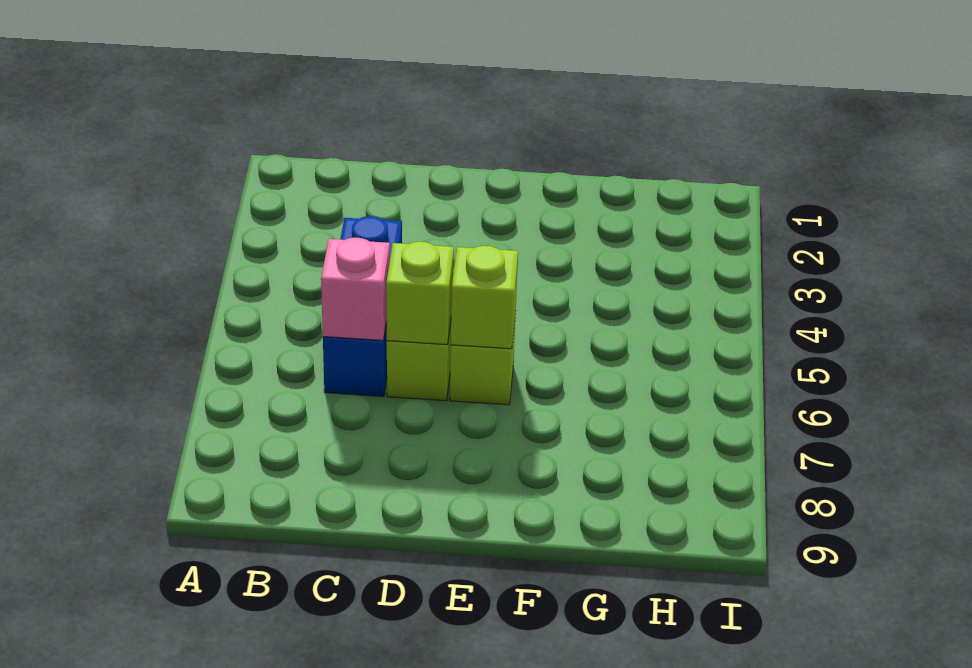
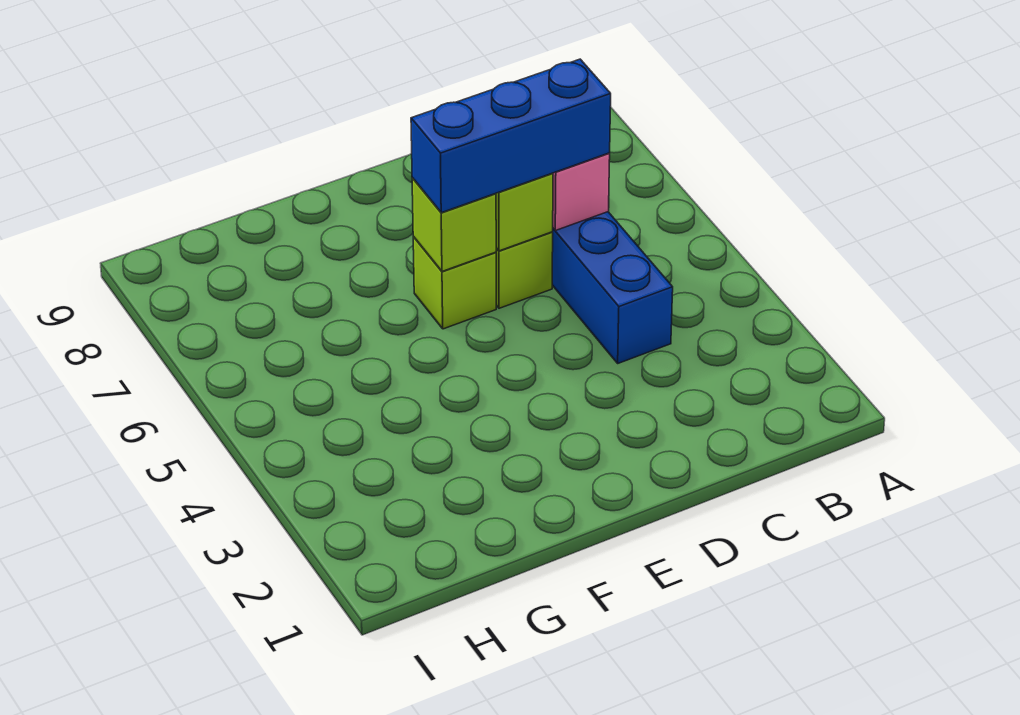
none -> blue brick C6:E6 level 3

